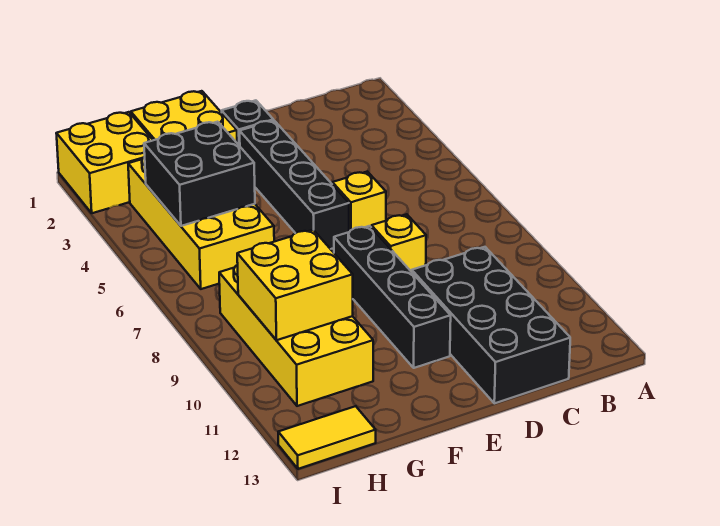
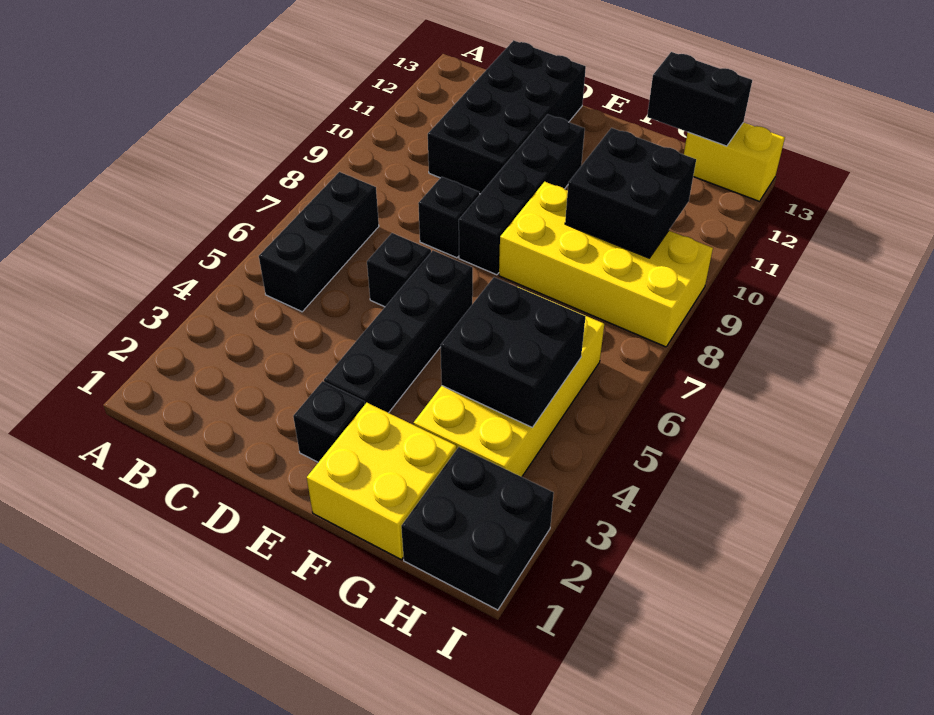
none -> black brick B5:B7 level 1
yellow brick D6 level 1 -> black brick D6 level 1
yellow brick D8 level 1 -> black brick D8 level 1
yellow brick G8:H11 level 1 -> yellow brick F8:I9 level 1
yellow brick G9:H10 level 2 -> black brick G9:H10 level 2
none -> black brick G13:H13 level 2
yellow brick H1:I2 level 1 -> black brick H1:I2 level 1
yellow tile H13:I13 level 1 -> yellow brick H13:I13 level 1

